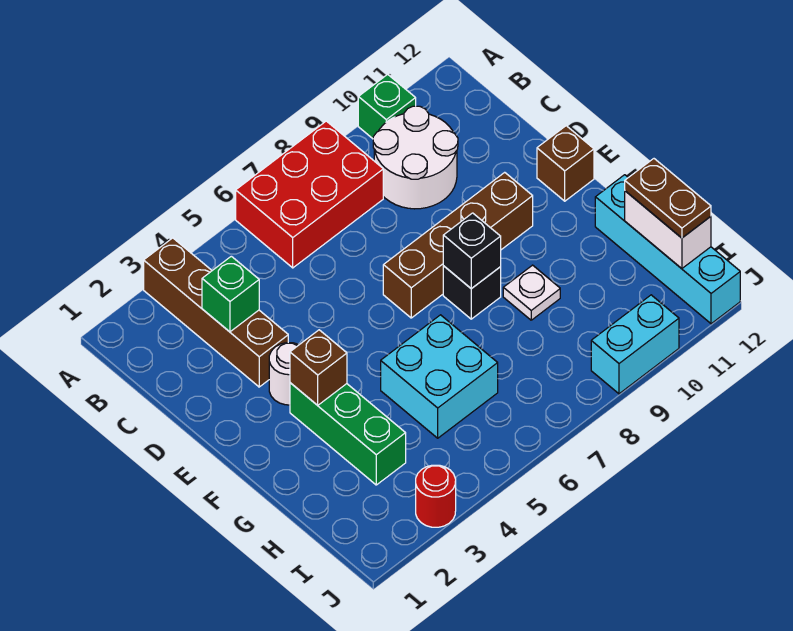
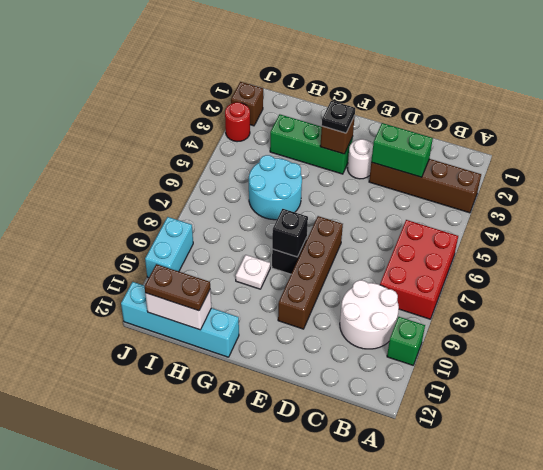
green brick C3 level 2 -> green brick C3:D3 level 2
brown brick E12 level 1 -> brown brick J2 level 1
none -> black plate F3 level 3
cyan brick G5:H6 level 1 -> cyan round brick G5:H6 level 1

